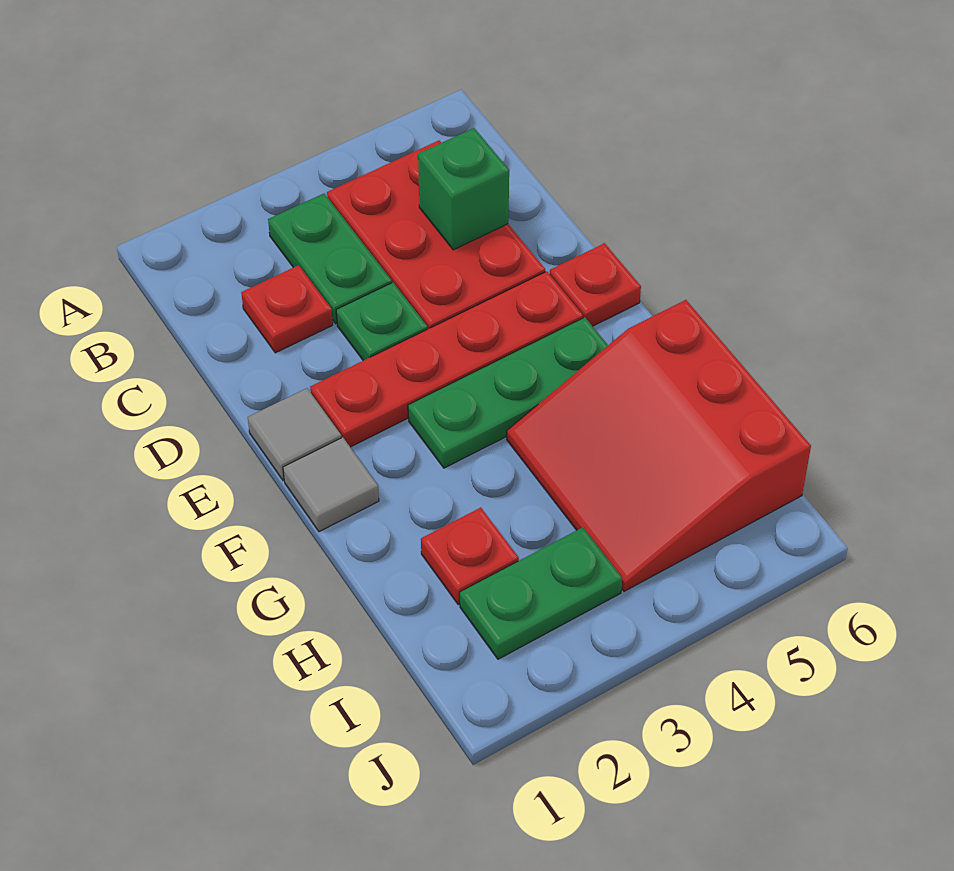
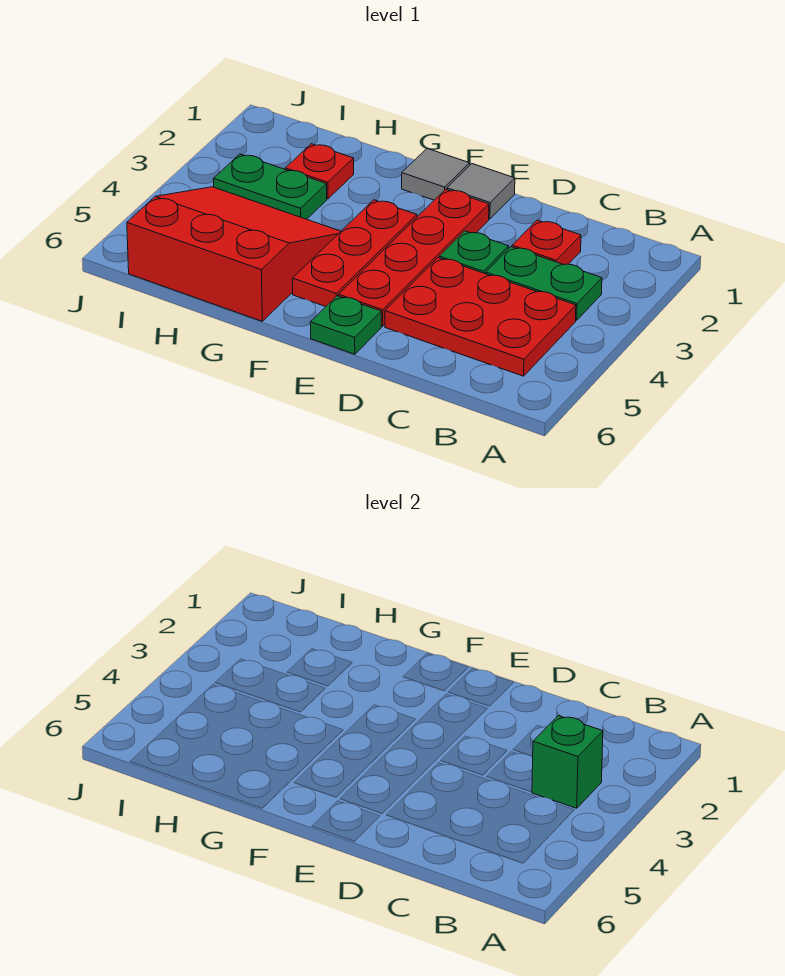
green brick C5 level 2 -> green brick B3 level 2
red plate E6 level 1 -> green plate E6 level 1
green plate F3:F5 level 1 -> red plate F3:F5 level 1
green plate I2:I3 level 1 -> green plate H3:I3 level 1

